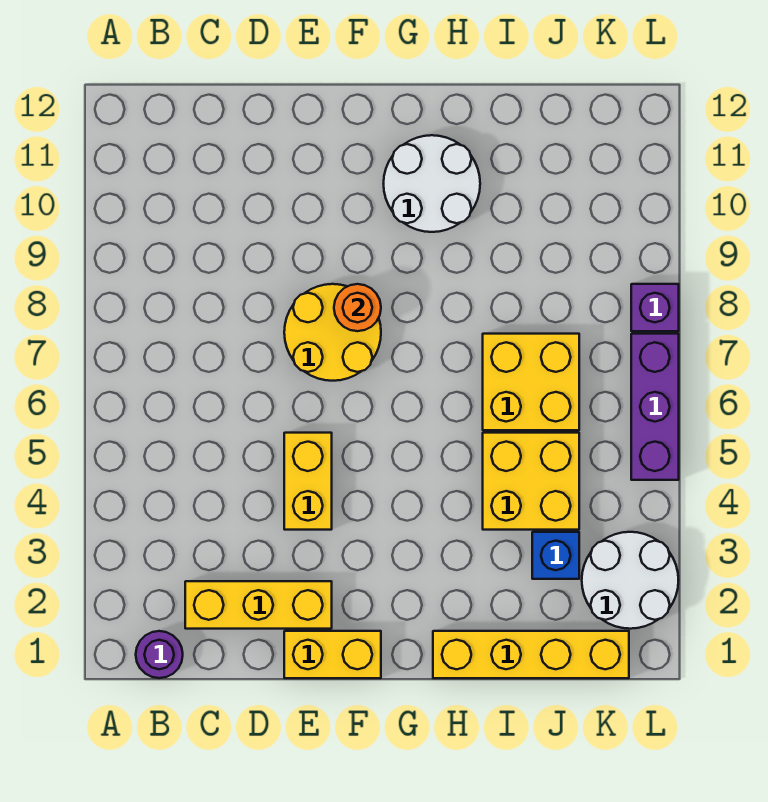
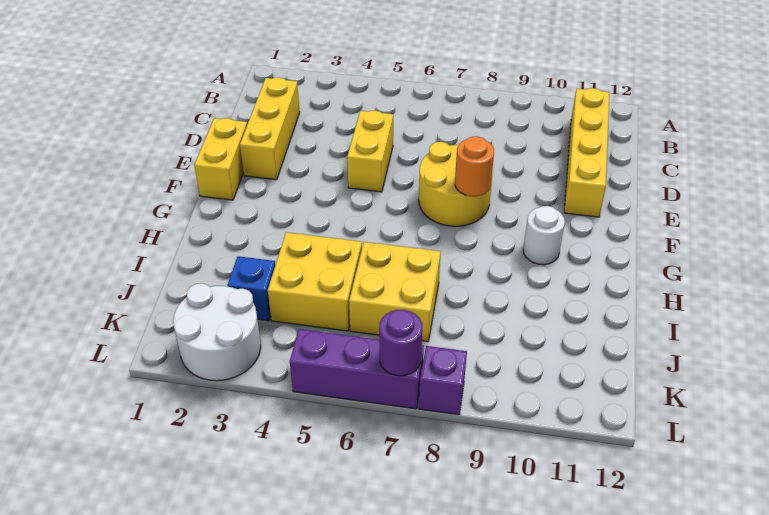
purple round brick B1 level 1 -> purple round brick L7 level 2
yellow brick E4:E5 level 1 -> yellow brick D5:E5 level 1
white round brick G10:H11 level 1 -> white round brick G10 level 1
yellow brick H1:K1 level 1 -> yellow brick B11:E11 level 1

